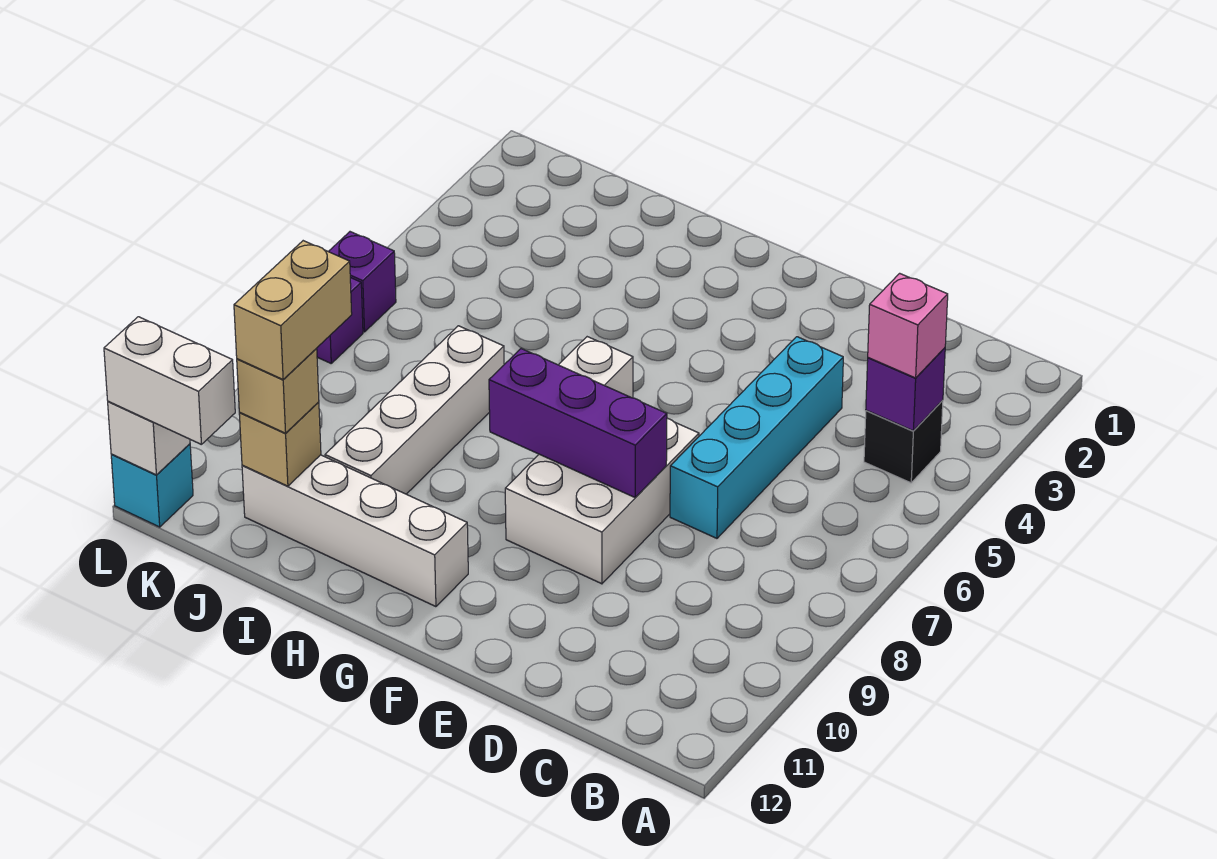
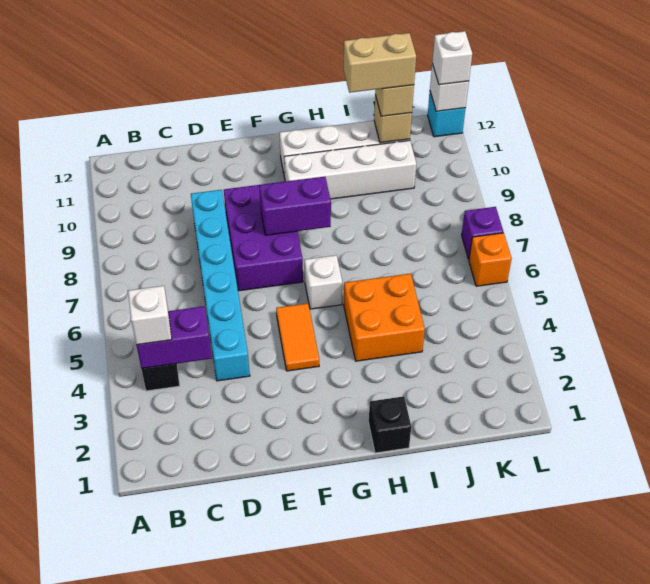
purple brick B4 level 2 -> purple brick B4:C4 level 2
pink brick B4 level 3 -> white brick B4 level 3
cyan brick D4:D7 level 1 -> cyan brick D4:D9 level 1
white brick E7:F9 level 1 -> purple brick E7:F9 level 1
purple brick E8:G8 level 2 -> purple brick F8:G8 level 2
none -> orange tile F4:F5 level 1
none -> black brick H1 level 1
none -> orange brick H4:I5 level 1
white brick I7:I10 level 1 -> white brick G10:J10 level 1
tan brick J10:J11 level 4 -> tan brick I11:J11 level 4
white brick K12:L12 level 3 -> white brick L12 level 3
purple brick L6 level 1 -> orange brick L6 level 1

